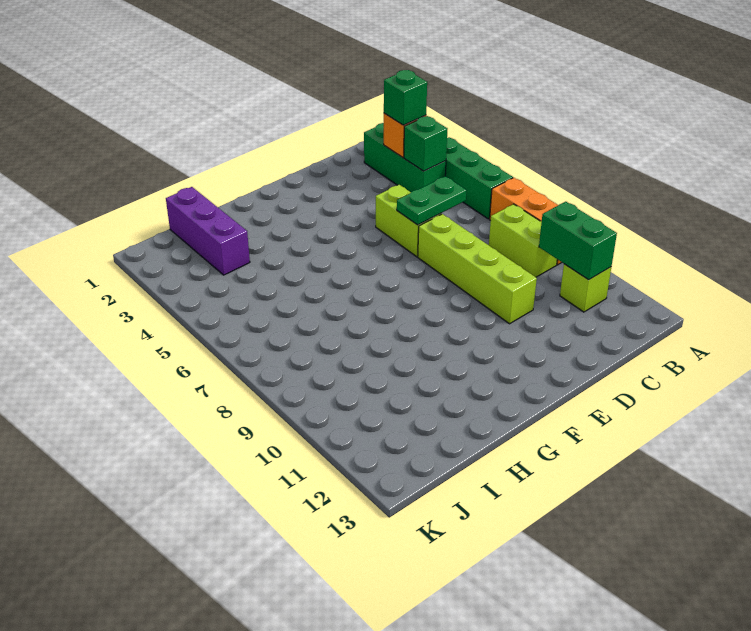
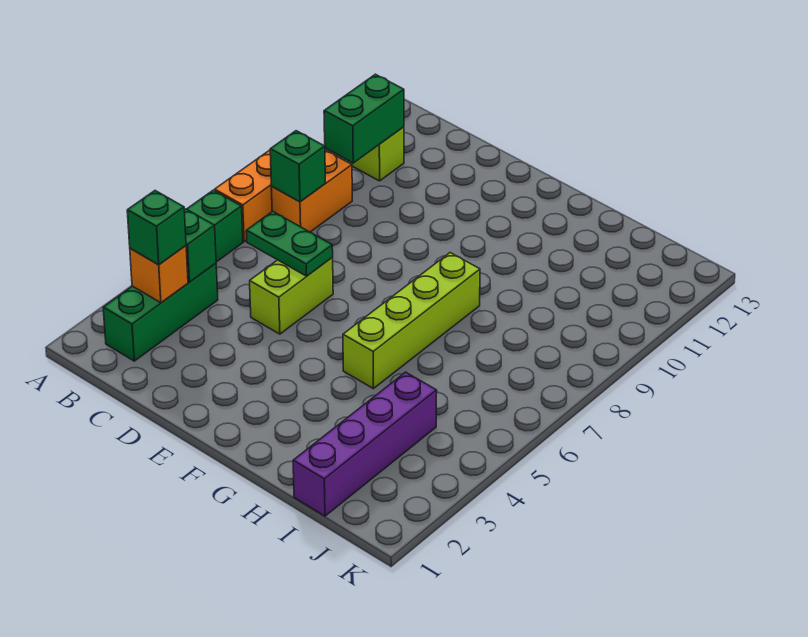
lime brick B8:B9 level 1 -> orange brick B8:B9 level 1
none -> green brick B8 level 2
lime brick D7:D10 level 1 -> lime brick G5:G8 level 1
purple brick I1:I3 level 1 -> purple brick I1:I4 level 1

